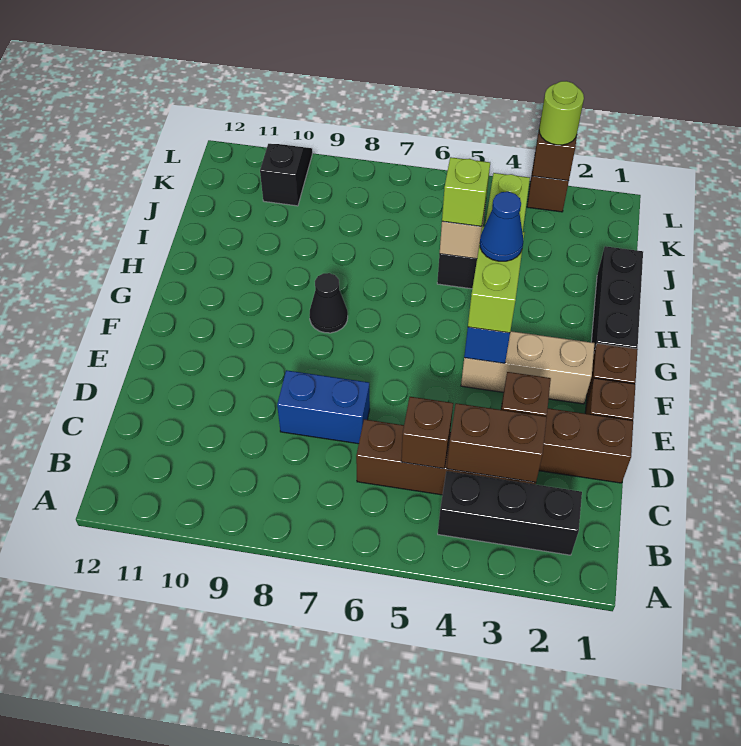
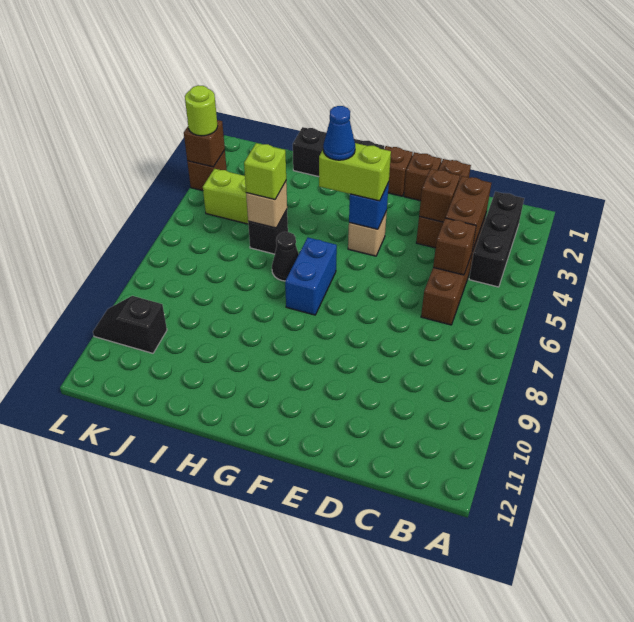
blue brick D7:D8 level 1 -> blue brick G6:G7 level 1
tan brick F2:F4 level 1 -> tan brick F4 level 1
black cone G8 level 1 -> black cone H6 level 1

